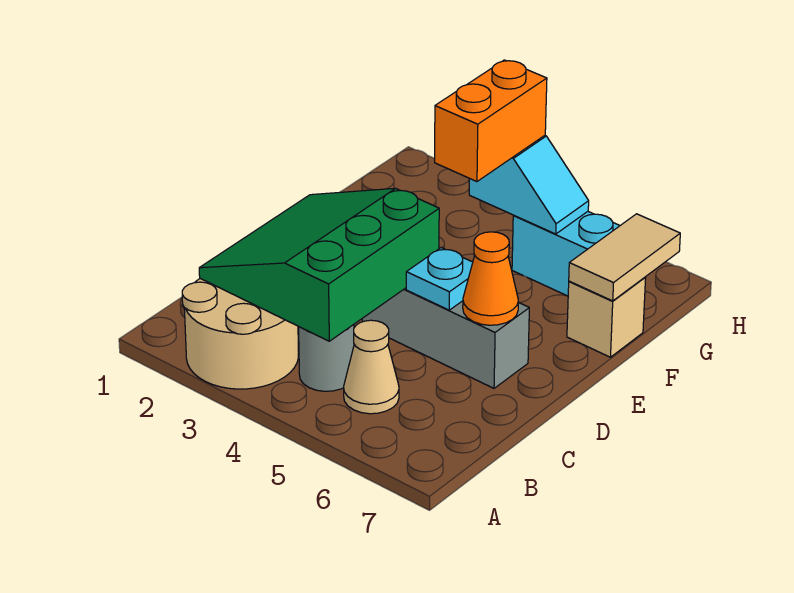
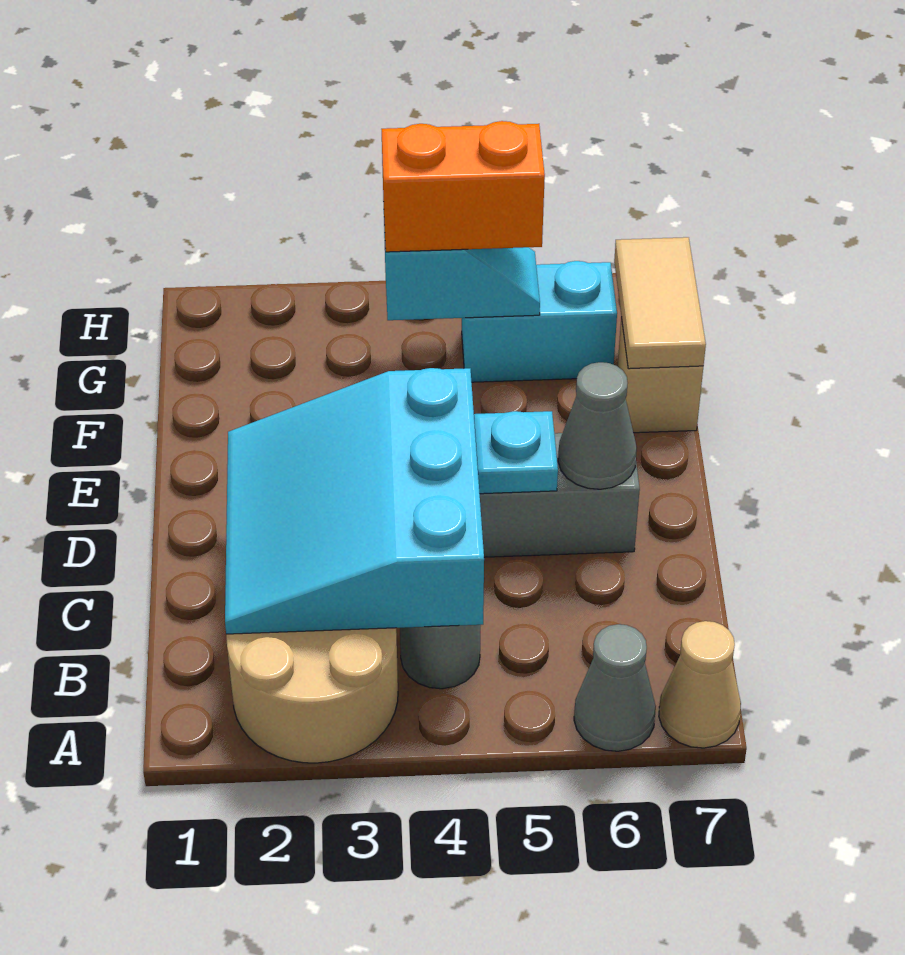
none -> grey cone A6 level 1
green slope B2:D4 level 2 top 4 -> cyan slope B2:D4 level 2 top 4
tan cone B5 level 1 -> tan cone A7 level 1
orange cone D6 level 2 -> grey cone D6 level 2
orange brick F4:G4 level 3 -> orange brick G4:G5 level 3

